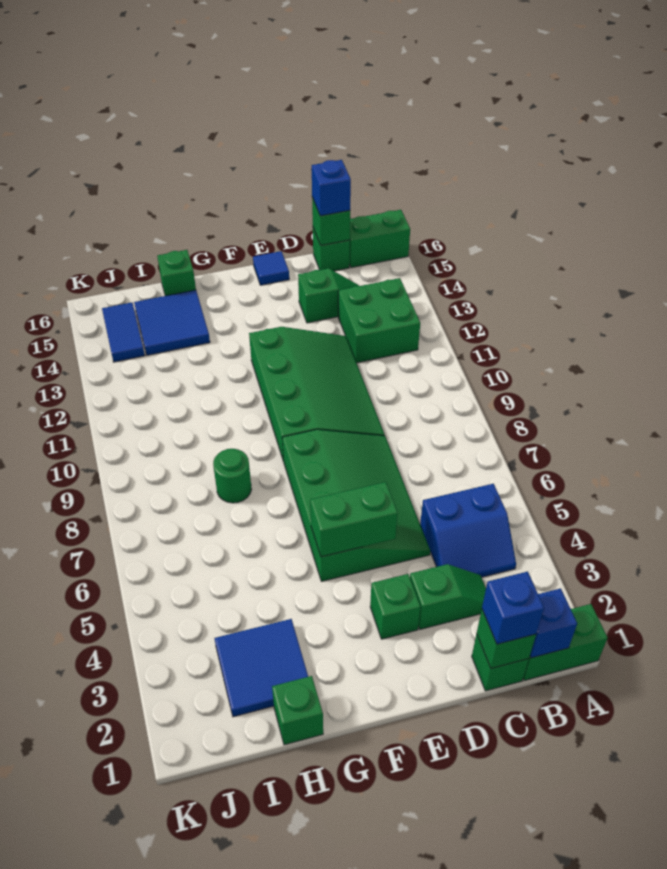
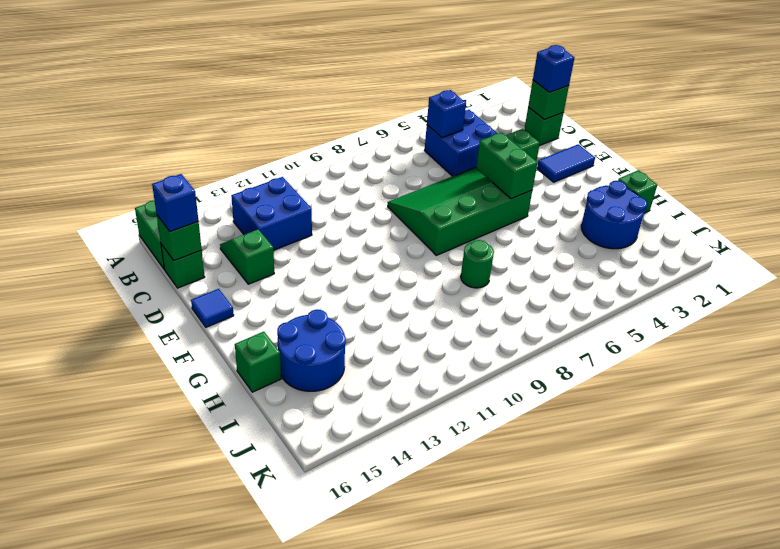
green brick A1:B1 level 1 -> none
blue brick B1 level 2 -> blue brick B5 level 2
blue slope B4:C5 level 1 top 5 -> blue brick B4:C5 level 1
green brick B12:C13 level 1 -> blue brick B12:C13 level 1
green slope D9:F12 level 1 top F -> none
green brick E3 level 1 -> none
blue tile H2:I3 level 1 -> blue round brick H2:I3 level 1
blue tile H14:I15 level 1 -> blue round brick H14:I15 level 1
blue tile J14:J15 level 1 -> blue tile E1:E2 level 1

